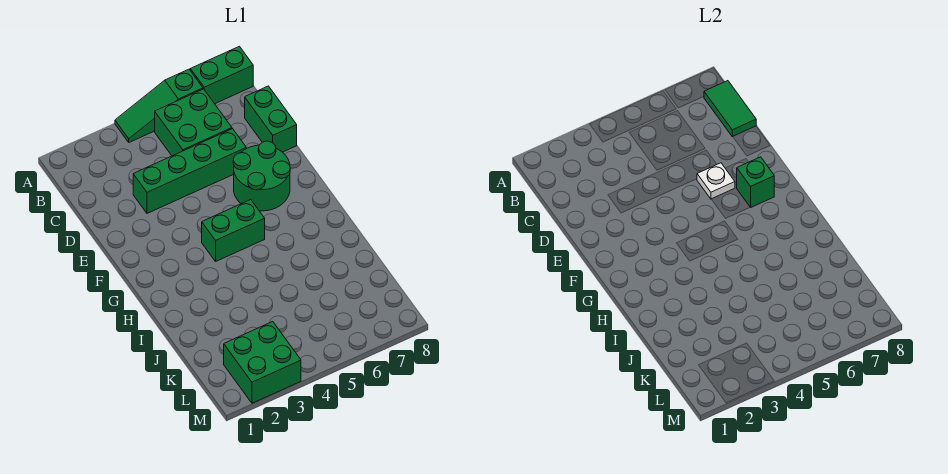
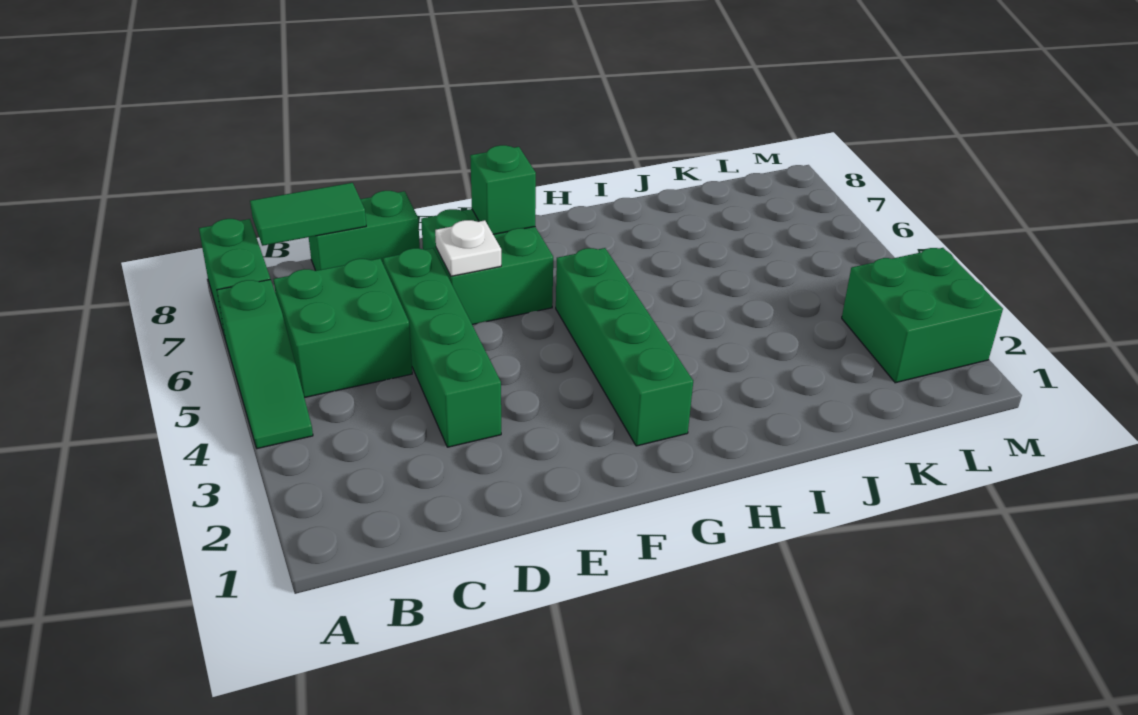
green round brick E6:F7 level 1 -> green brick E6:F7 level 1
green brick G4:G5 level 1 -> green brick G2:G5 level 1

